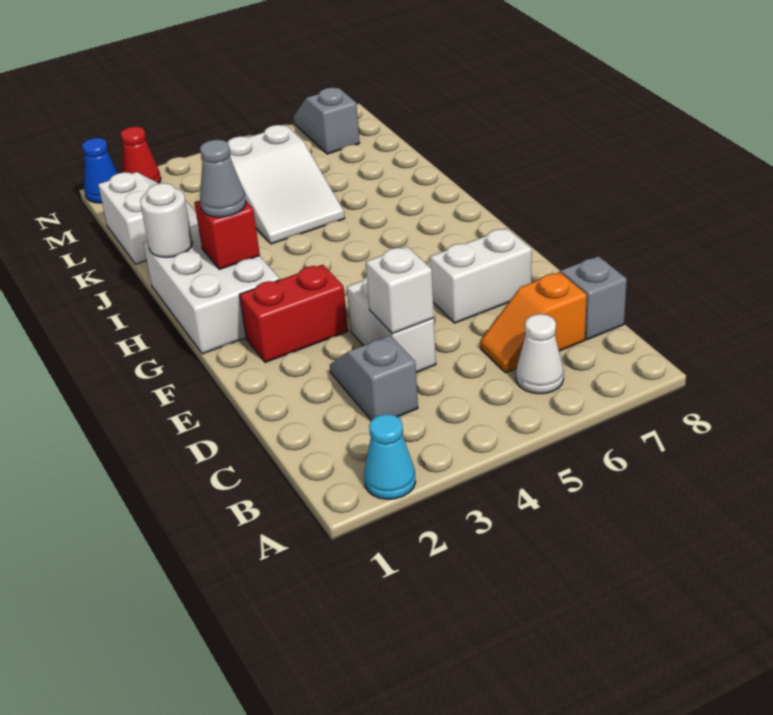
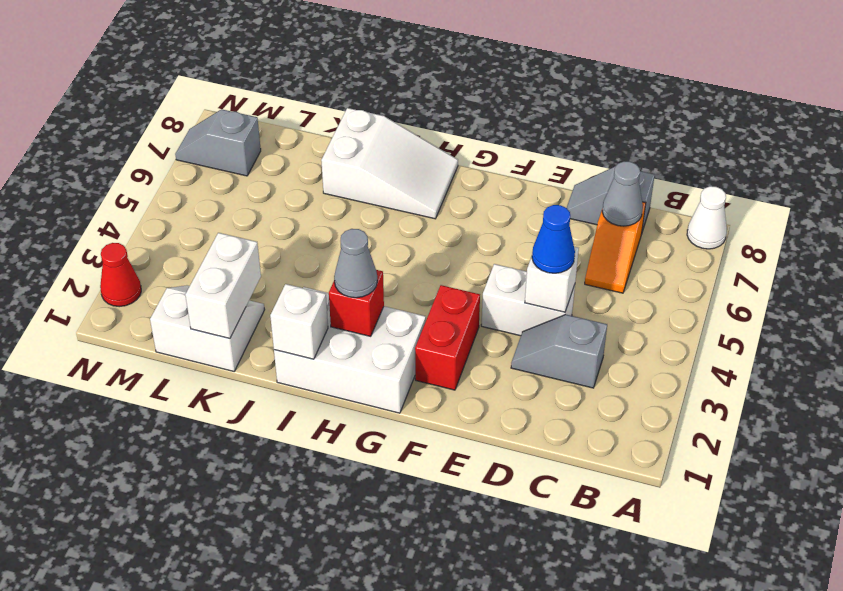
cyan cone A2 level 1 -> none
white cone B6 level 1 -> white cone A8 level 1
none -> grey cone C7 level 2
white brick E6:E7 level 1 -> white brick K1:K2 level 2
white round brick I1 level 2 -> white brick I1 level 2
white slope J4:L5 level 1 top L -> white slope H7:J8 level 1 top J
blue cone N1 level 1 -> blue cone D4 level 3

